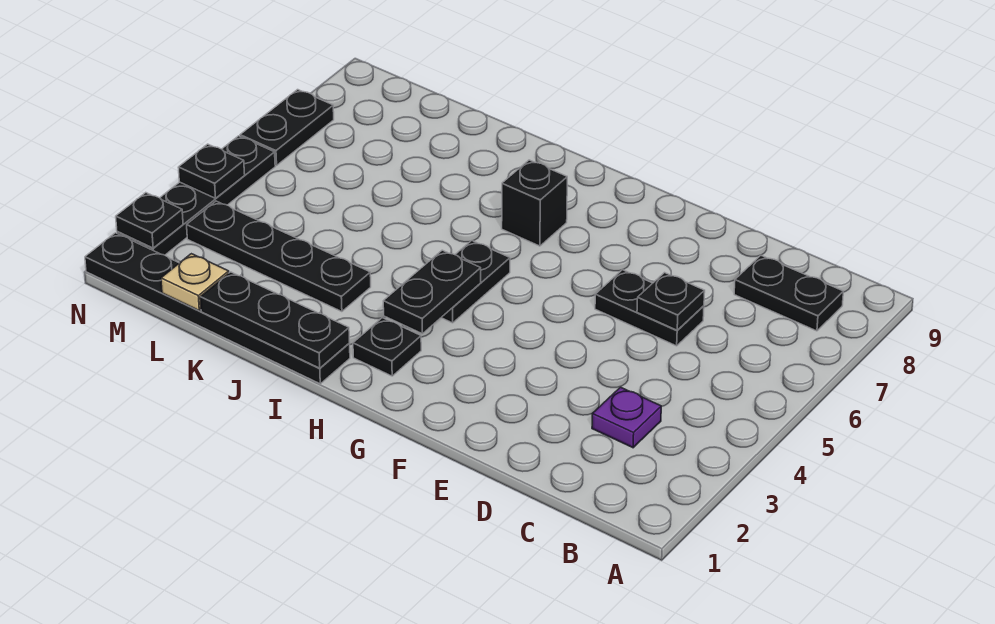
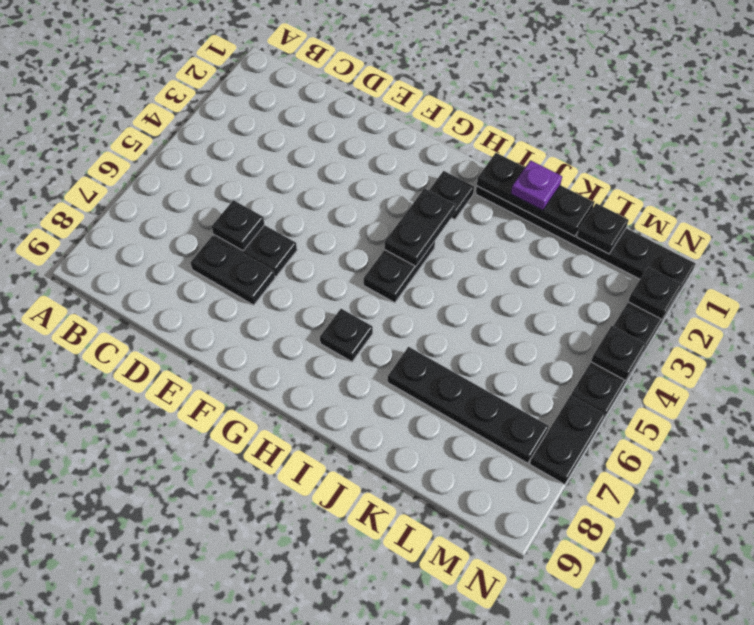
black plate B8:C8 level 1 -> black plate D7:E7 level 1
purple plate C3 level 1 -> purple plate J1 level 3
black brick H7 level 1 -> black plate H7 level 1
black plate J3:M3 level 1 -> black plate J7:M7 level 1
tan plate L1 level 2 -> black plate L1 level 2

